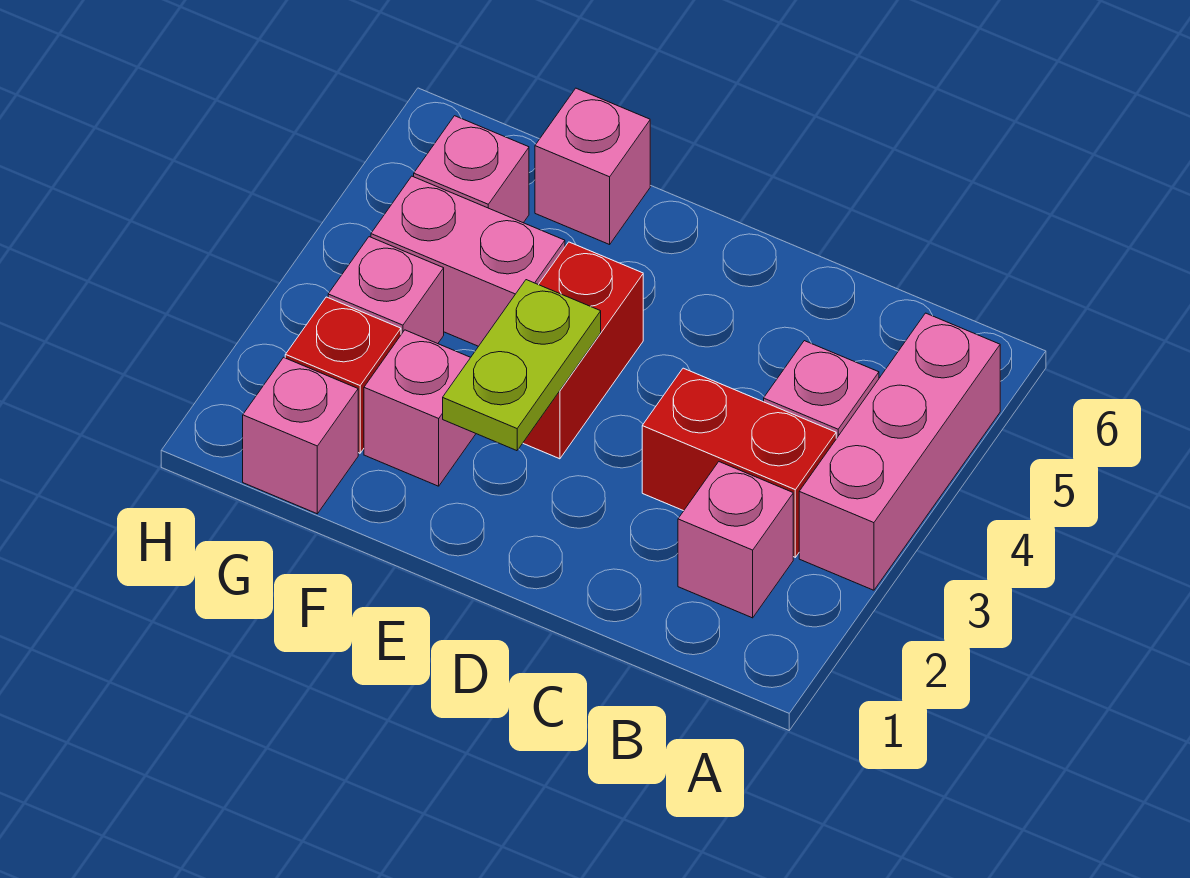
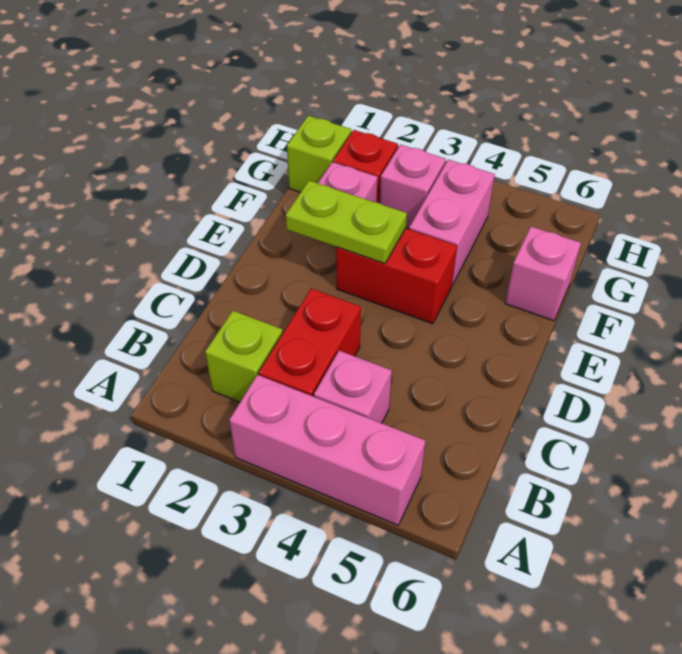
pink brick B2 level 1 -> lime brick B2 level 1
pink brick G1 level 1 -> lime brick G1 level 1
pink brick G5 level 1 -> none

